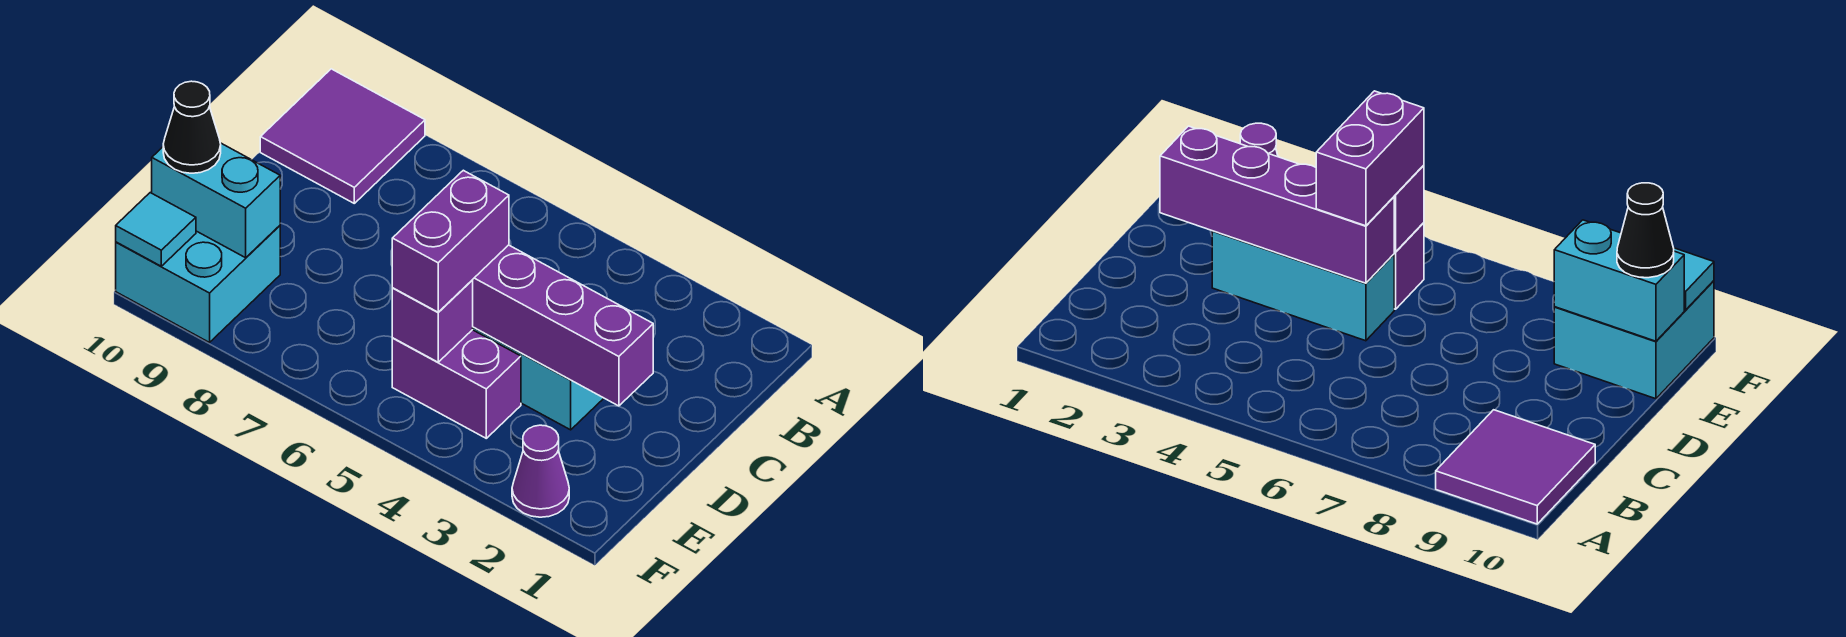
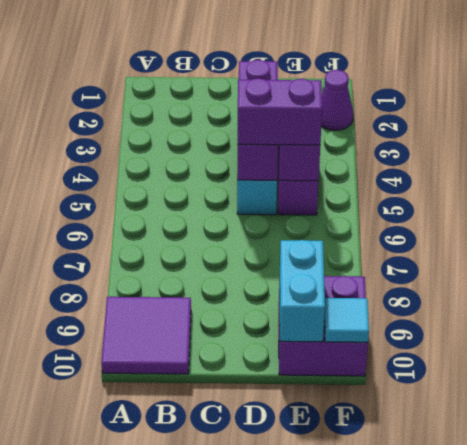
purple brick D2:D5 level 2 -> purple brick D3:D5 level 2
cyan brick E9:F10 level 1 -> purple brick E9:F10 level 1
black cone E10 level 3 -> none

